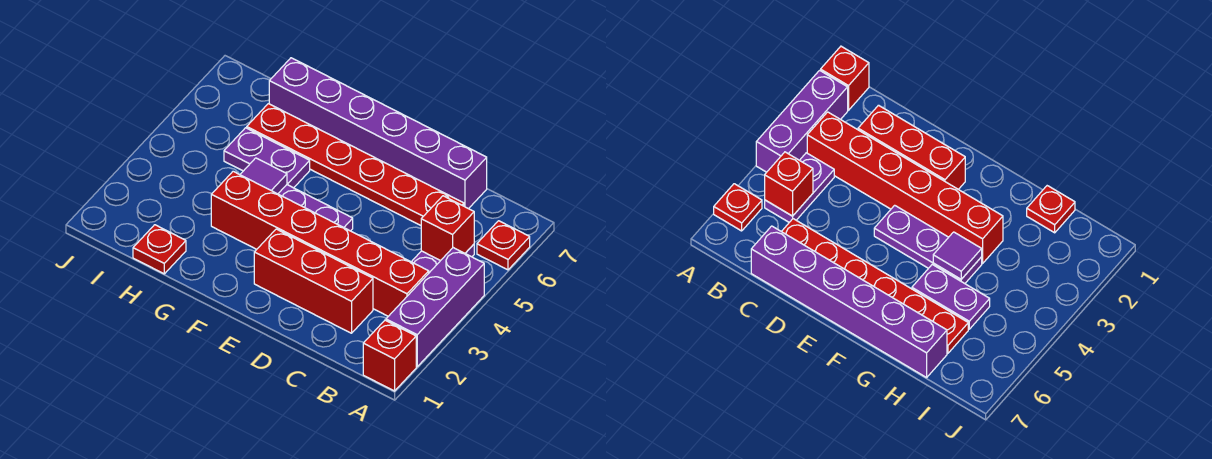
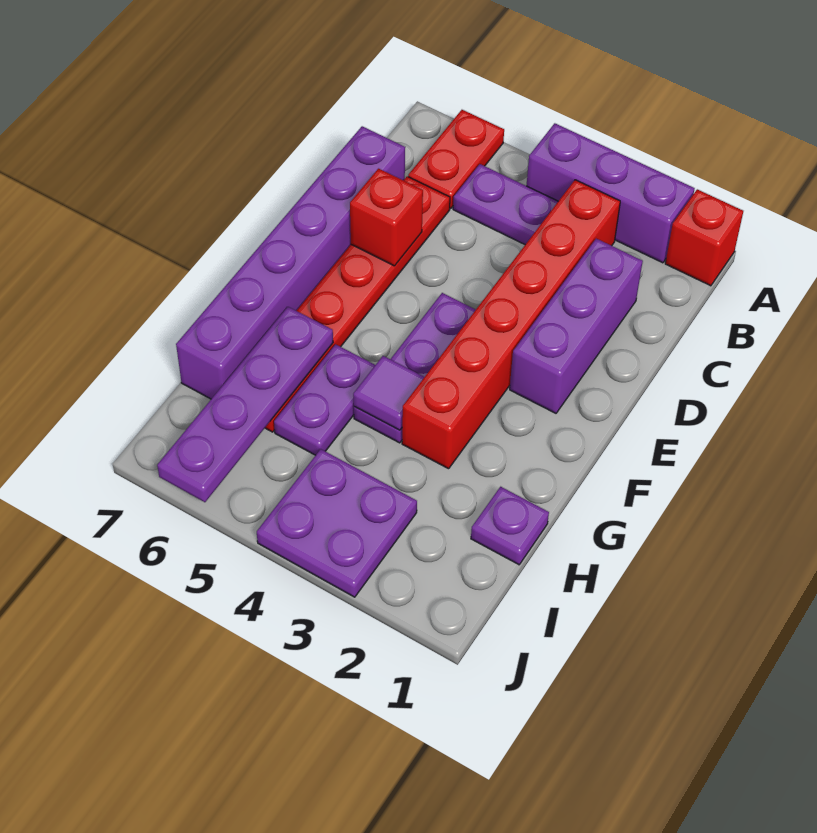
red plate A6 level 1 -> red plate A6:B6 level 1
red brick B5 level 2 -> red brick D6 level 2
red brick C2:E2 level 1 -> purple brick C2:E2 level 1
none -> purple plate G6:J6 level 2
red plate H1 level 1 -> purple plate H1 level 1
none -> purple plate I3:J4 level 1

